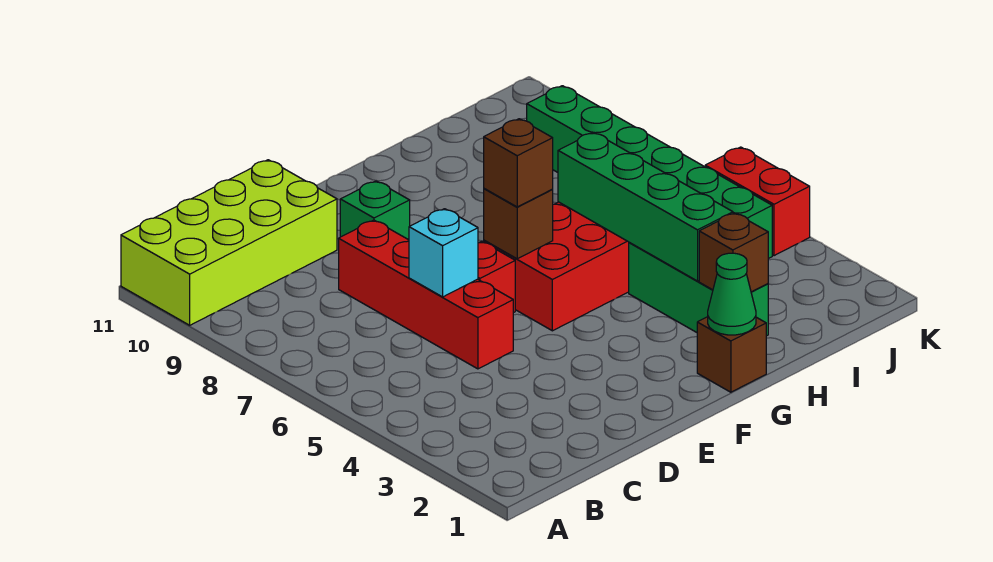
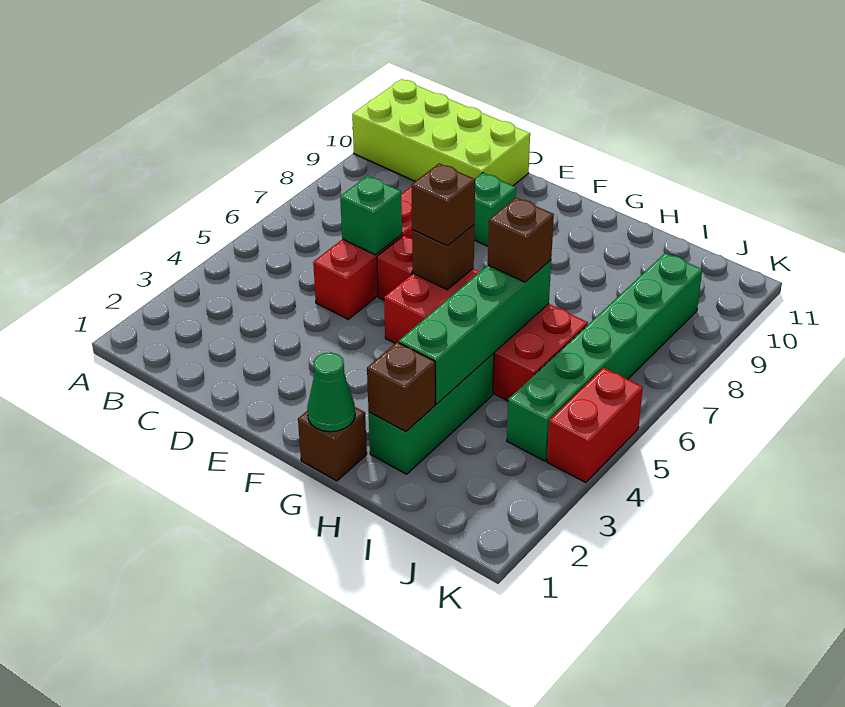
cyan brick D6 level 2 -> green brick D6 level 2
none -> brown brick H6 level 3

